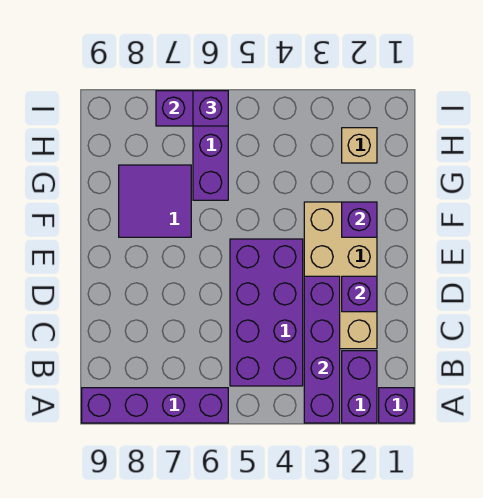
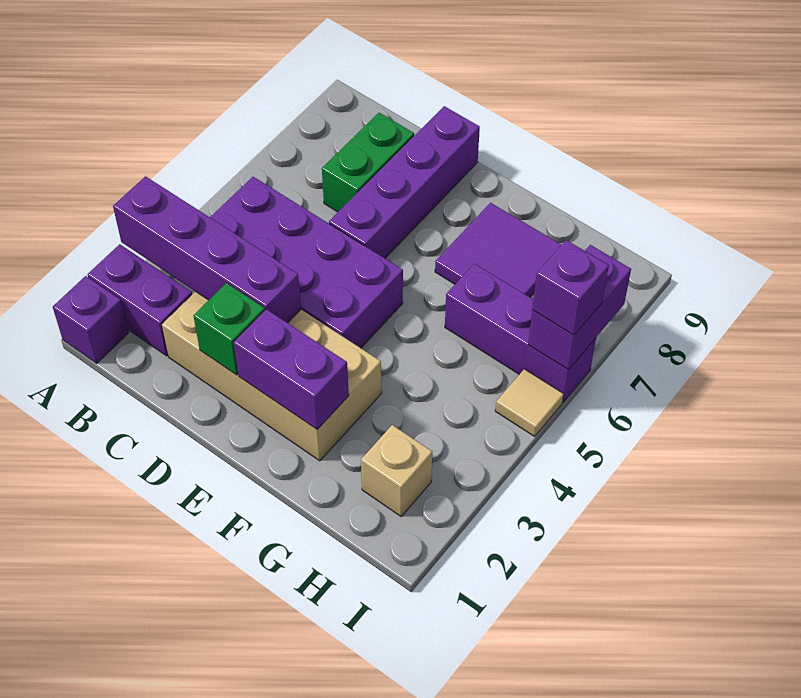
purple brick A6:A9 level 1 -> purple brick D6:D9 level 1
none -> green brick C7:C8 level 1
purple brick D2 level 2 -> green brick D2 level 2
purple brick F2 level 2 -> purple brick E2:F2 level 2
none -> tan tile I5 level 1

